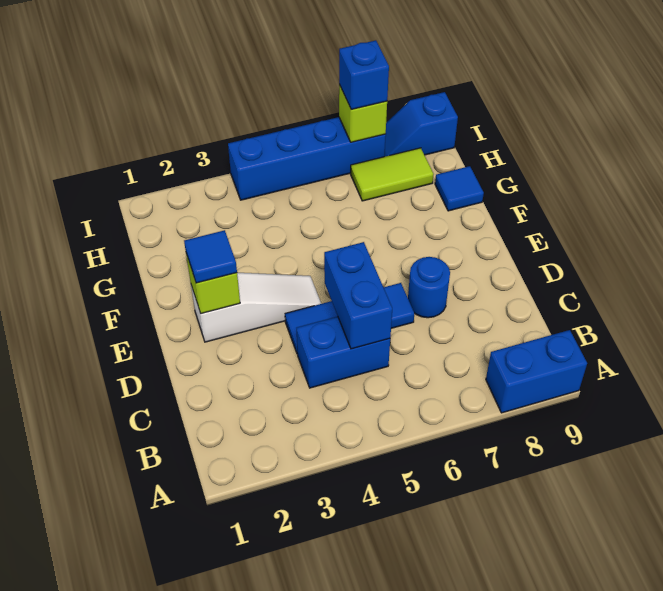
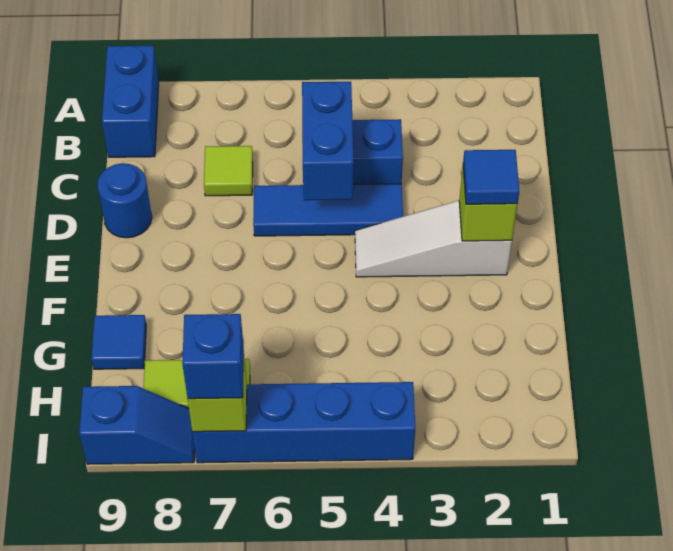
blue brick A8:A9 level 1 -> blue brick A9:B9 level 1
none -> lime tile C7 level 1
blue round brick D7 level 1 -> blue round brick D9 level 1

